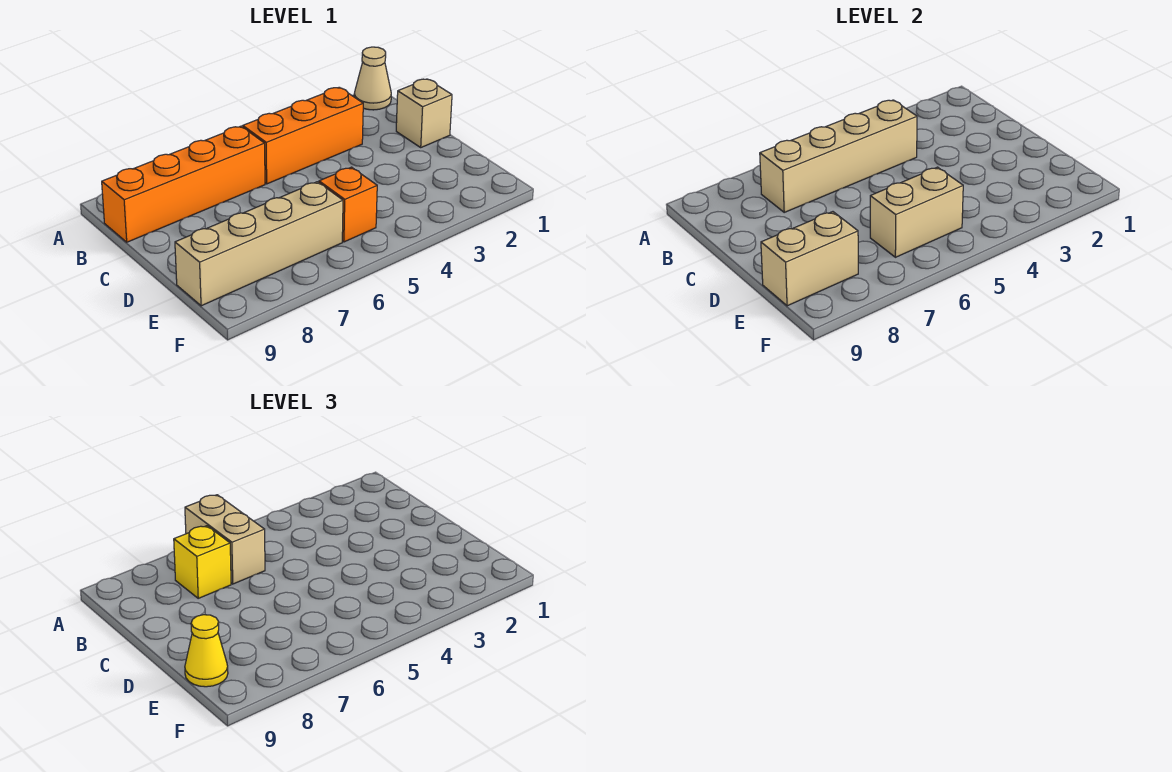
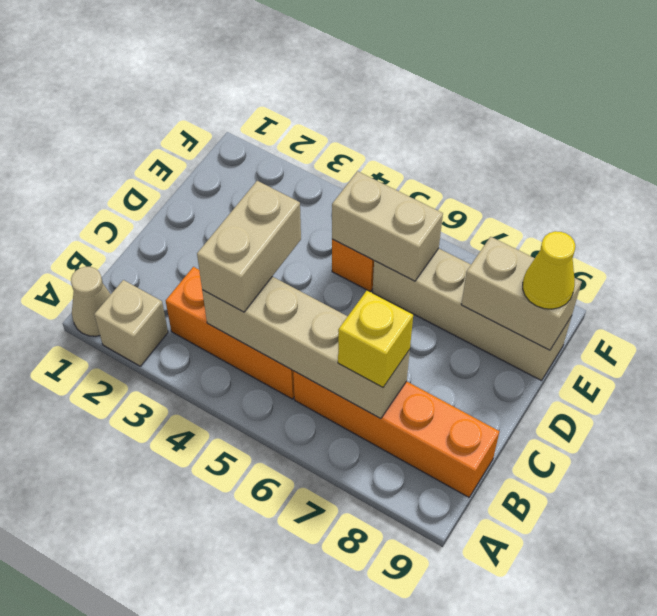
tan brick A6:B6 level 3 -> tan brick B4:C4 level 3
tan brick C1 level 1 -> tan brick A2 level 1

